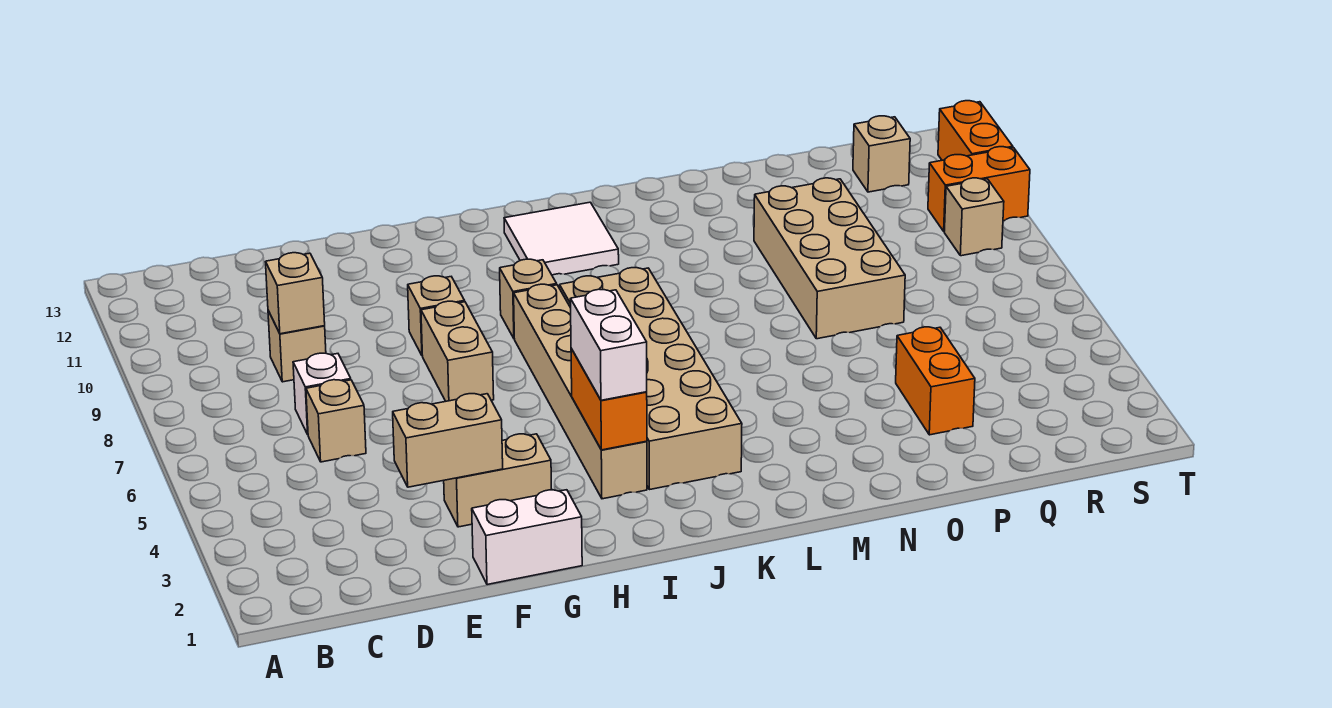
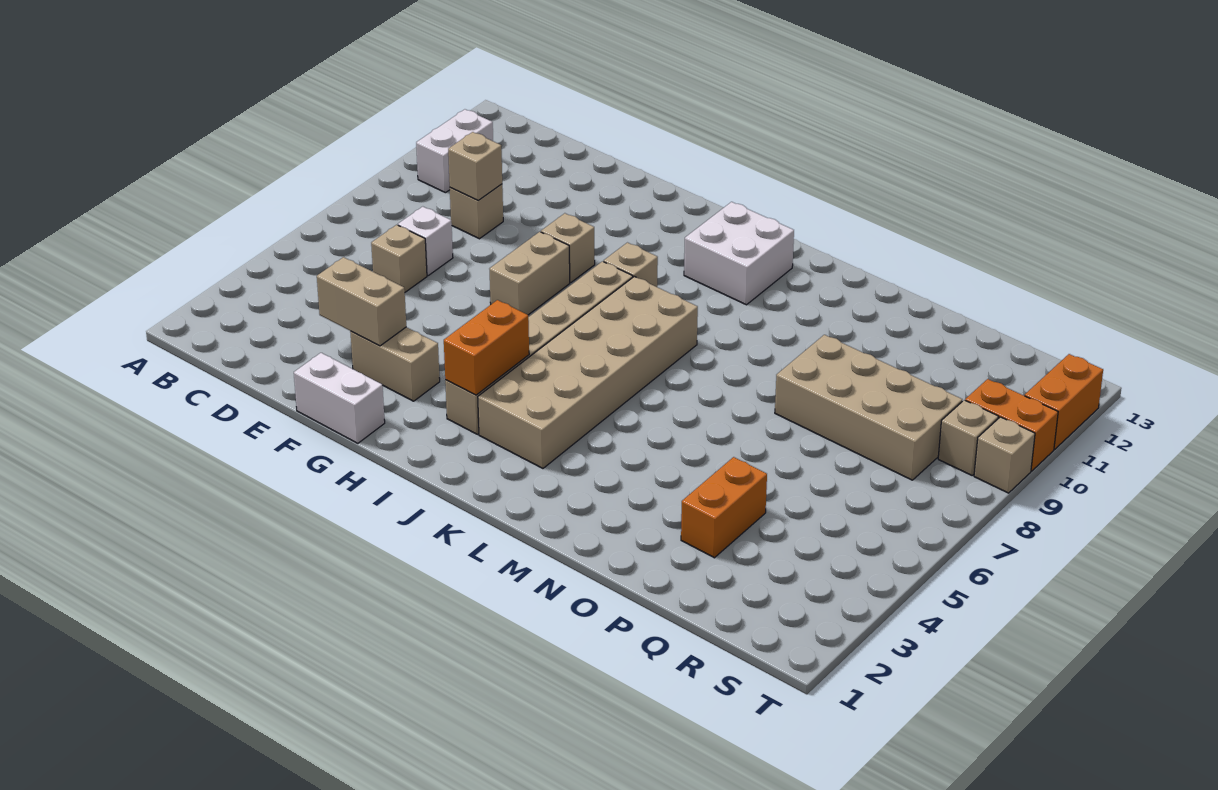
white brick I3:I4 level 3 -> white brick B10:B11 level 1
white tile J11:K12 level 1 -> white brick J11:K12 level 1
tan brick O7:P10 level 1 -> tan brick O8:R9 level 1
tan brick R12 level 1 -> tan brick T9 level 1

